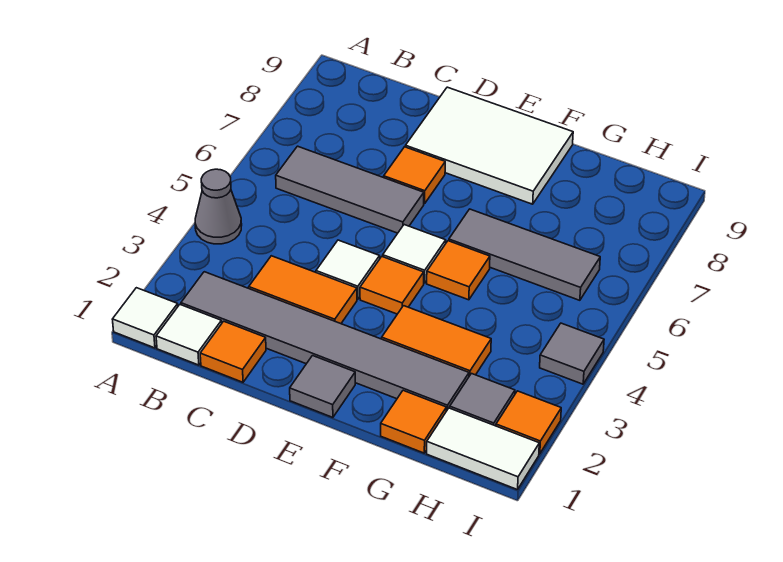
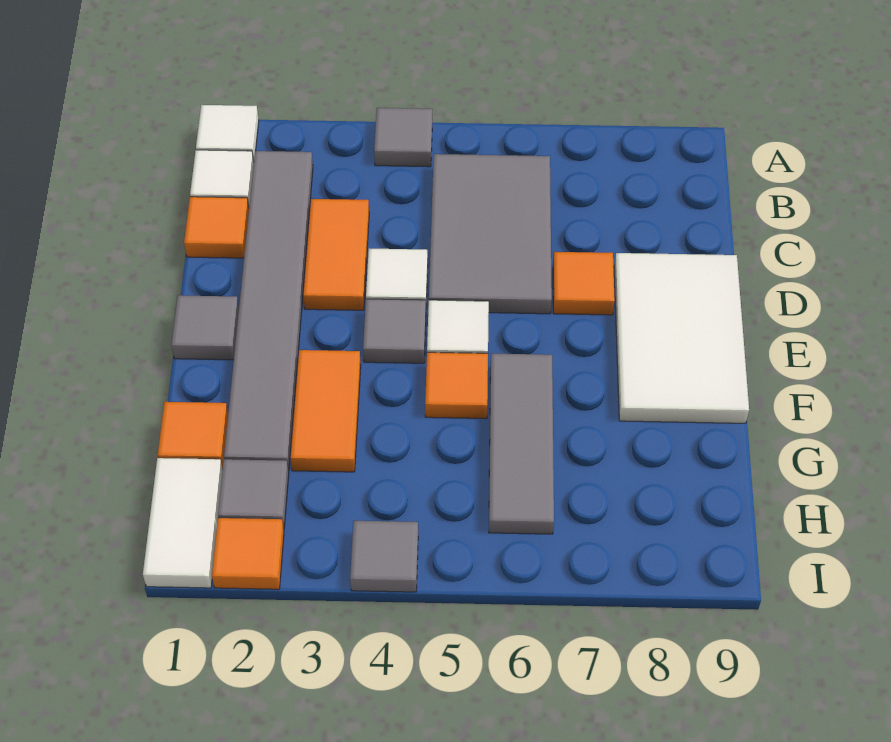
grey cone A4 level 1 -> grey tile A4 level 1
grey tile B6:D6 level 1 -> grey tile B5:D6 level 1
orange tile E4 level 1 -> grey tile E4 level 1

